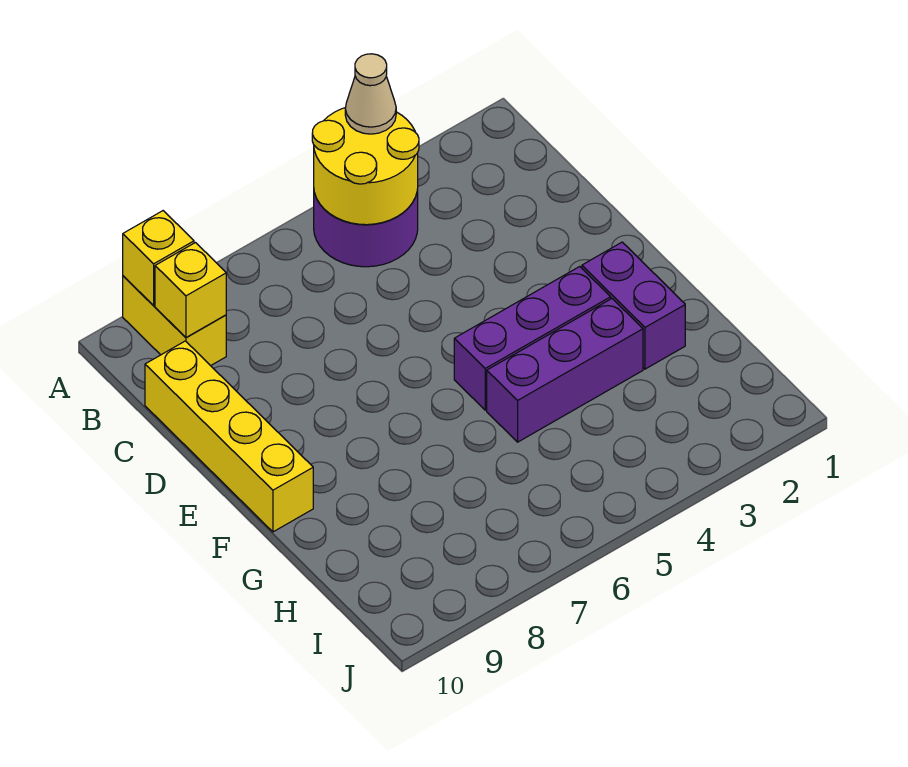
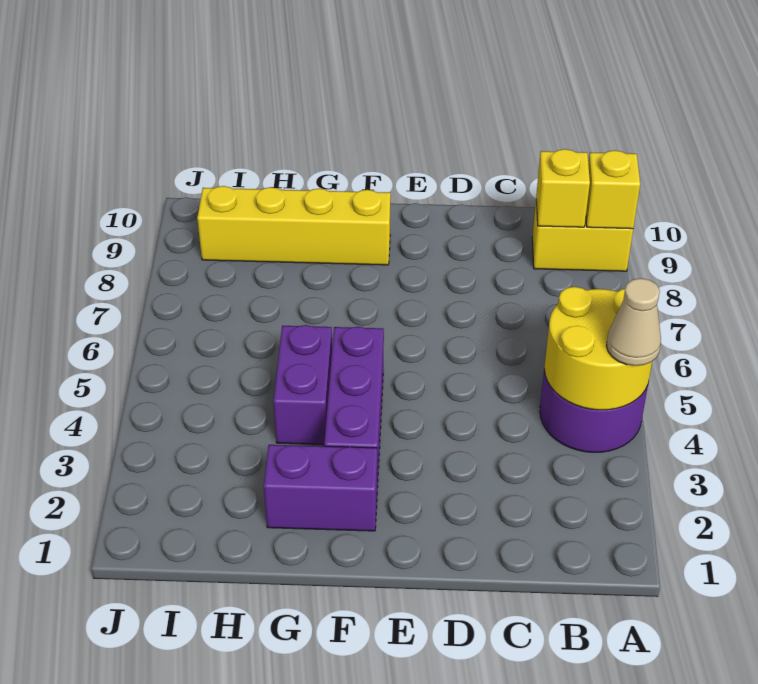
yellow brick C10:F10 level 1 -> yellow brick F9:I9 level 1
purple brick G3:G5 level 1 -> purple brick G4:G5 level 1

